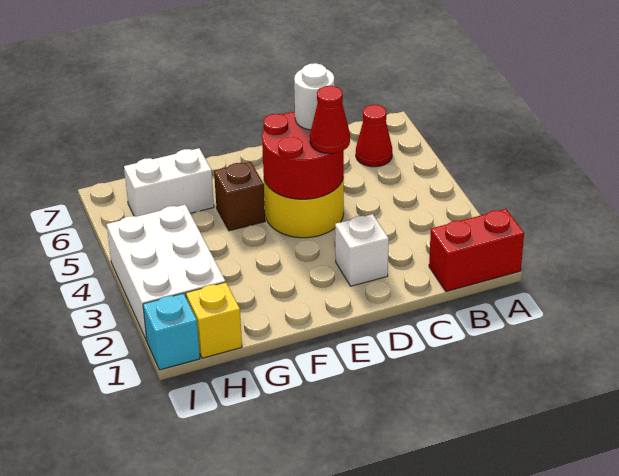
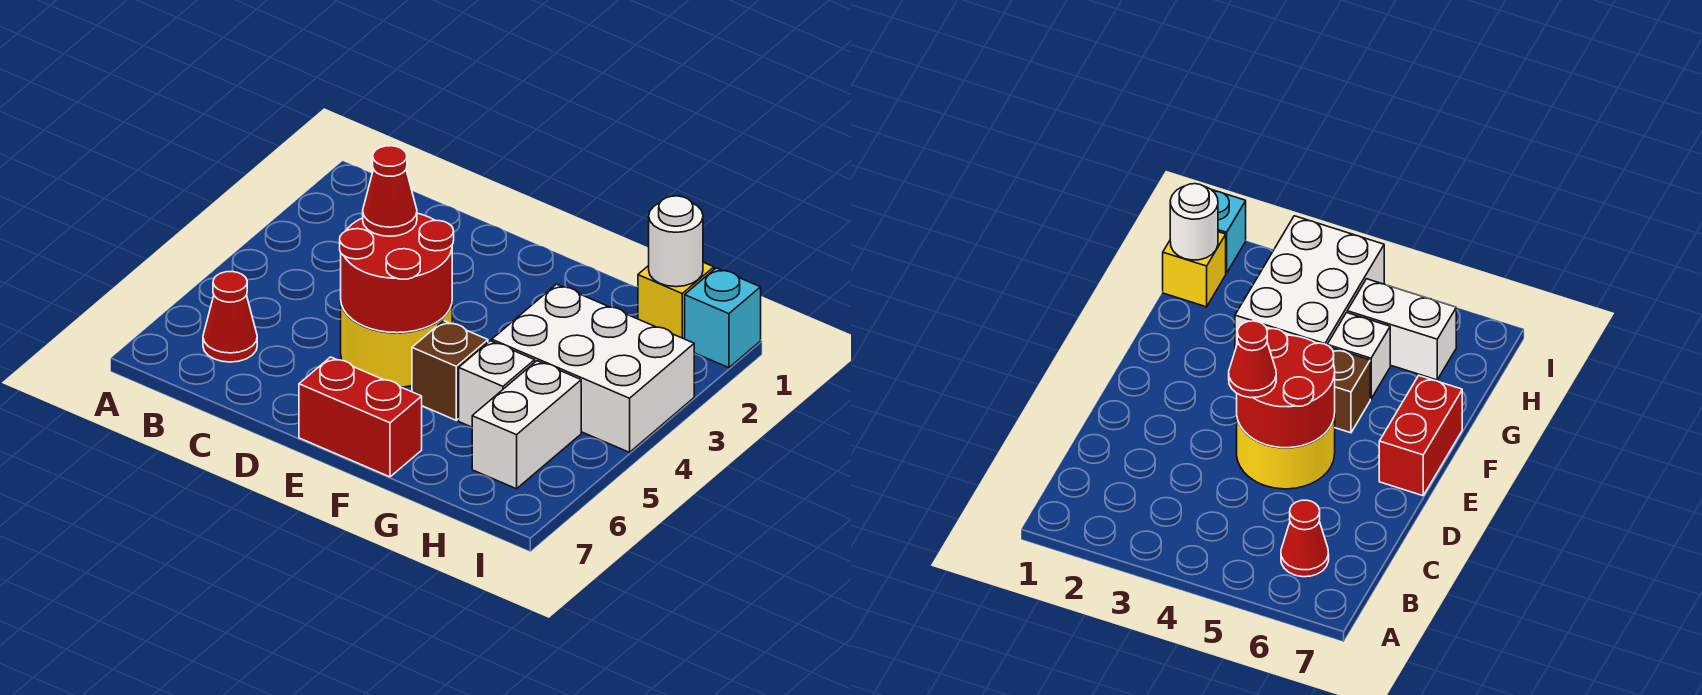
red brick A1:B1 level 1 -> red brick E7:F7 level 1
white brick D2 level 1 -> white brick G5 level 1
white round brick D5 level 3 -> white round brick H1 level 2
white brick G6:H6 level 1 -> white brick H5:H6 level 1
white brick H2:I4 level 1 -> white brick G3:I4 level 1

